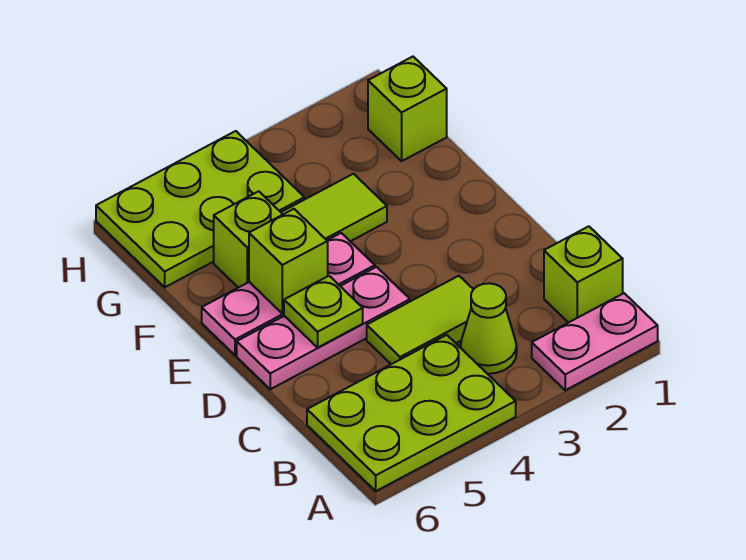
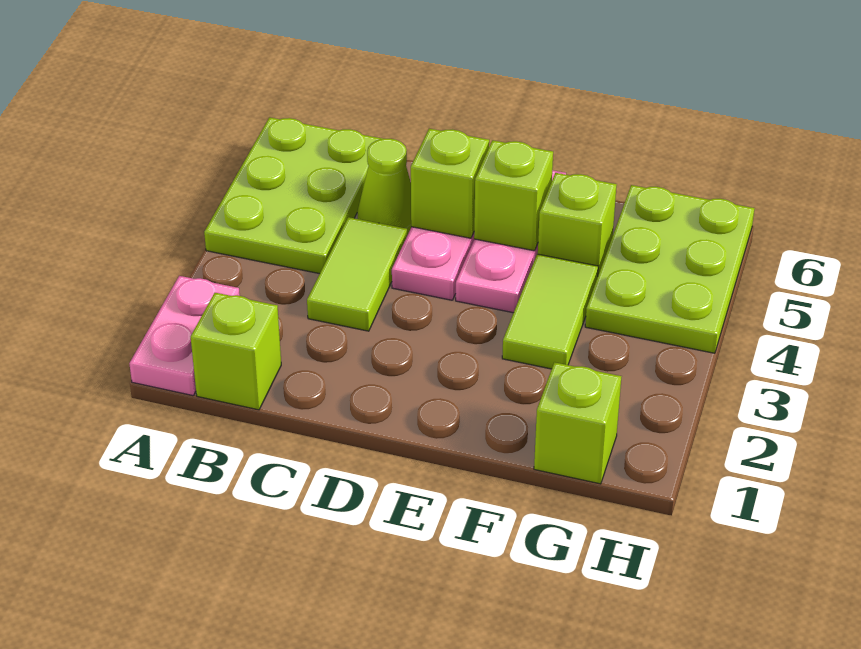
lime cone B3 level 1 -> lime cone C5 level 1
lime plate D5 level 2 -> lime brick D5 level 2

